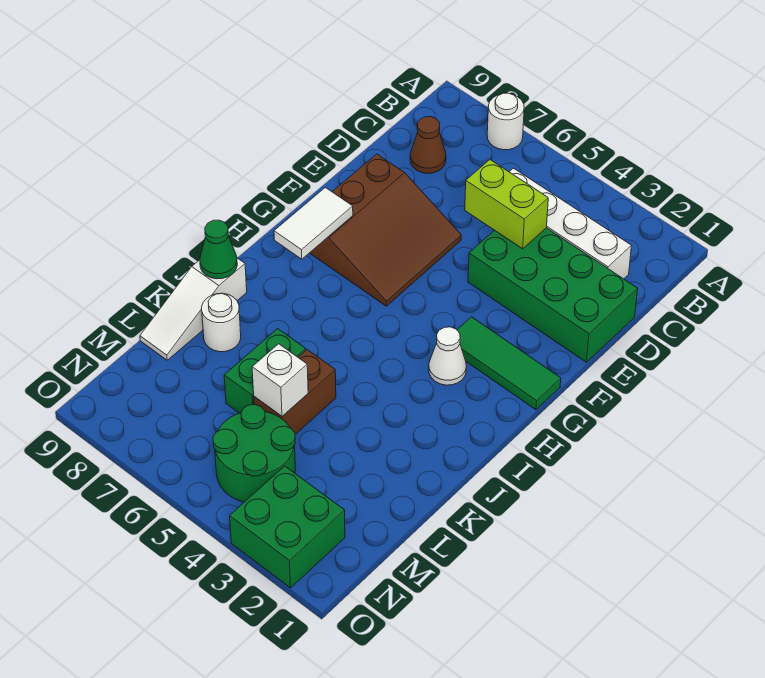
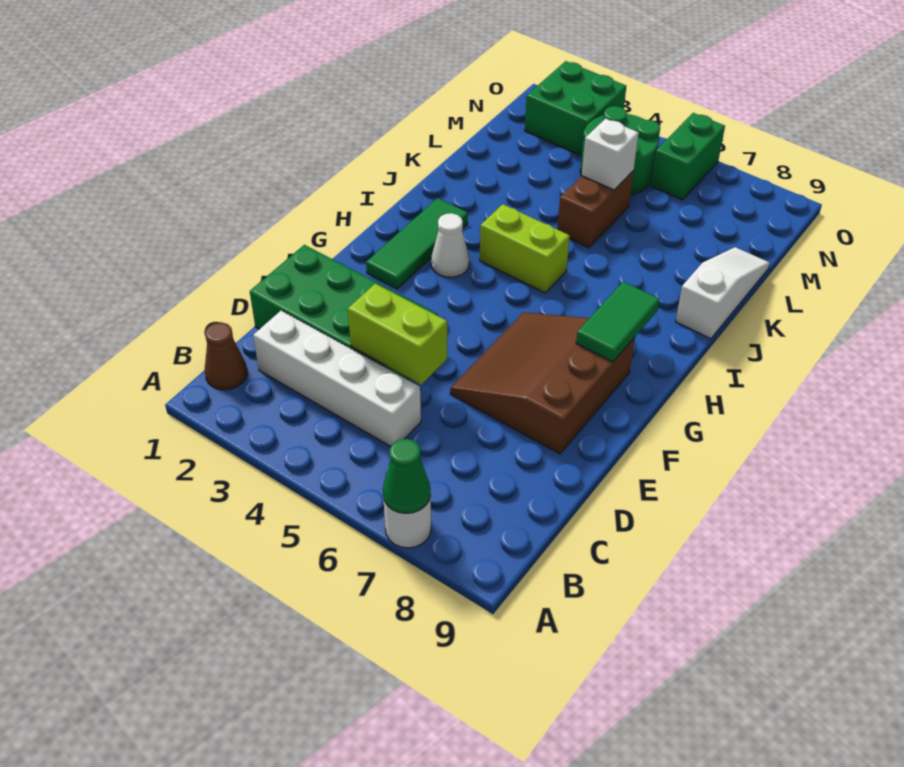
brown cone C8 level 1 -> brown cone B1 level 1
green tile G1:G3 level 1 -> green tile G2:I2 level 1
white tile G8:H8 level 2 -> green tile G8:H8 level 2
none -> lime brick I4:I5 level 1
green cone J9 level 2 -> green cone A7 level 2
green brick K6:L6 level 1 -> green brick N6:O6 level 1
white round brick K8 level 1 -> none

